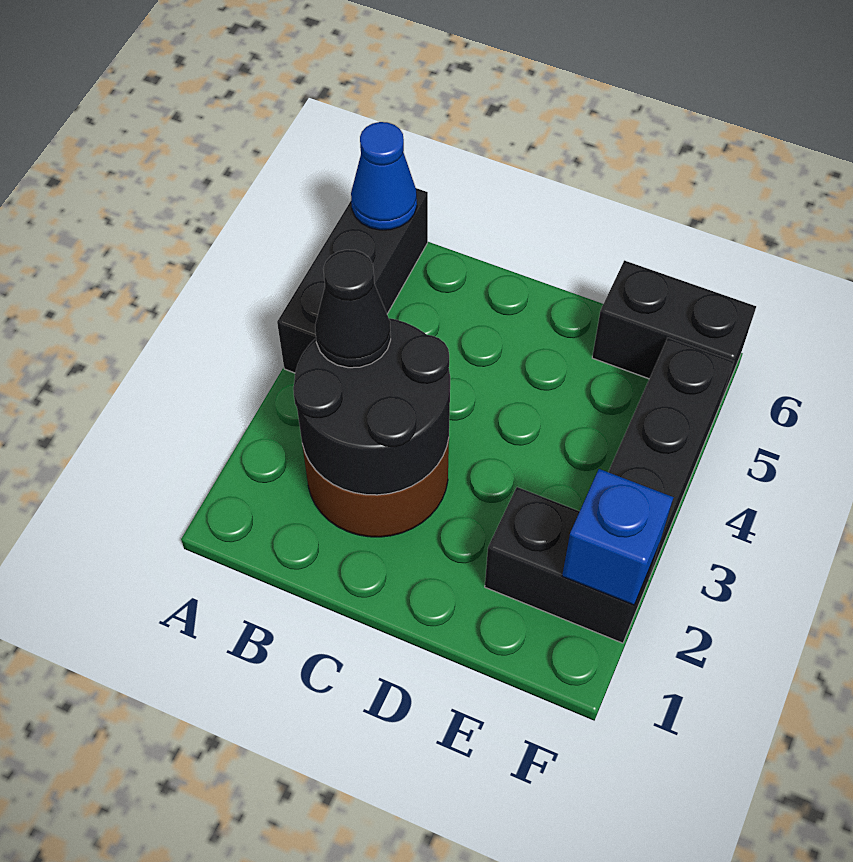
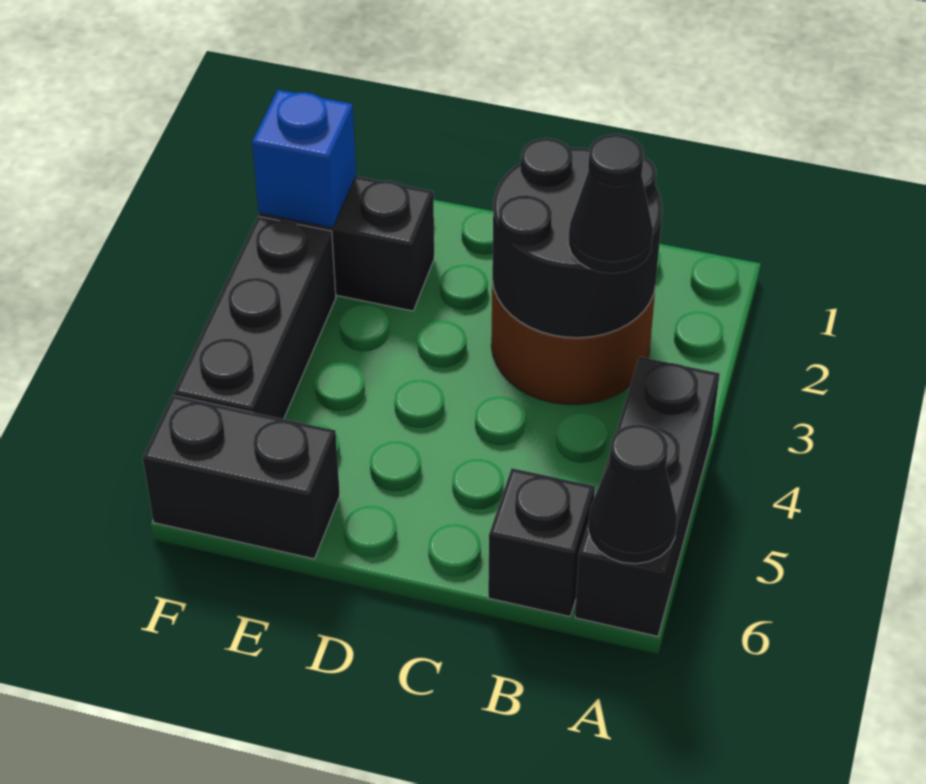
blue cone A6 level 2 -> black cone A6 level 2
none -> black brick B6 level 1

